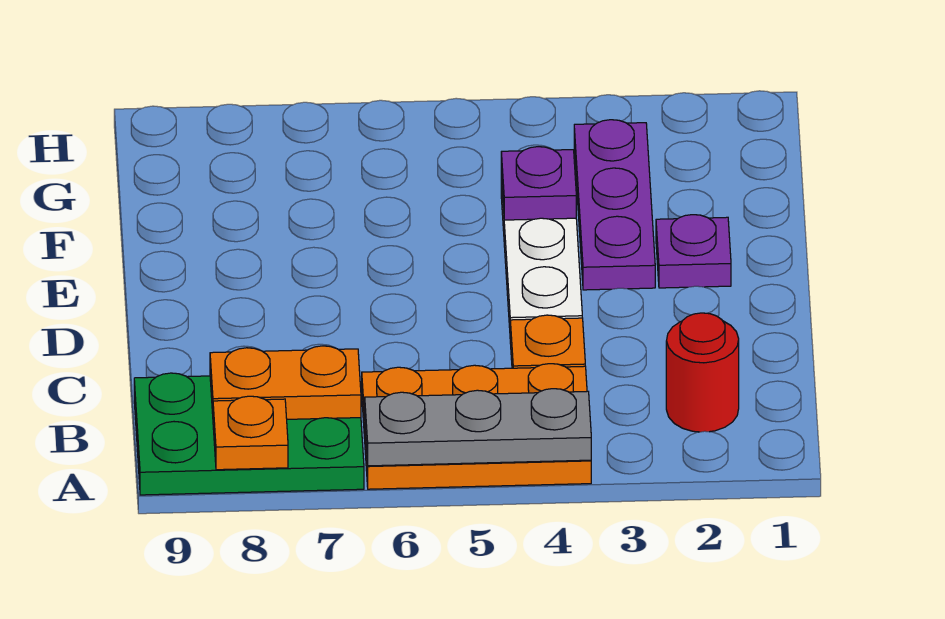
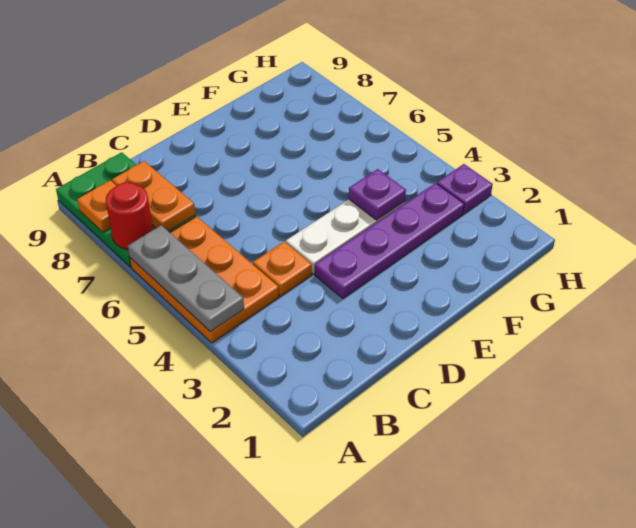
red round brick B2 level 1 -> red round brick A7 level 2
purple plate E2 level 1 -> purple plate H3 level 1
purple plate E3:G3 level 1 -> purple plate D3:G3 level 1

